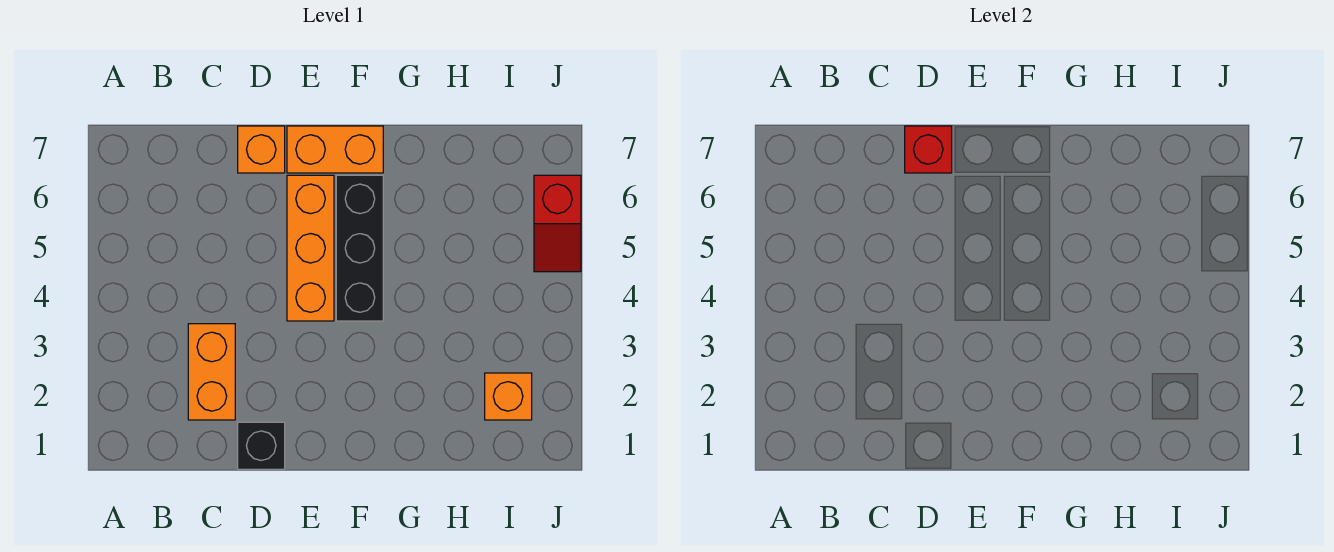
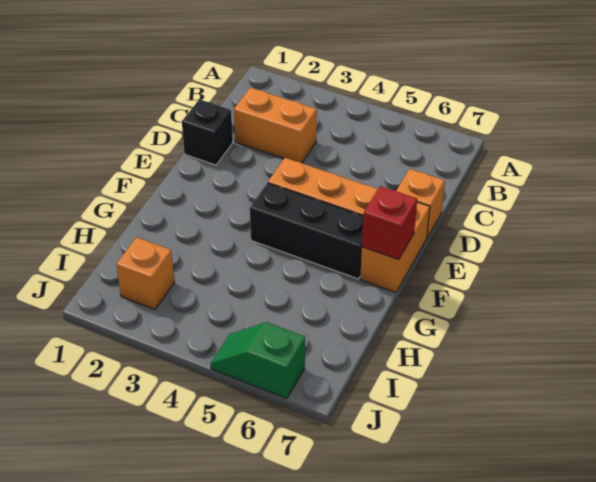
red brick D7 level 2 -> red brick F7 level 2
red slope J5:J6 level 1 top 6 -> green slope J5:J6 level 1 top 6

